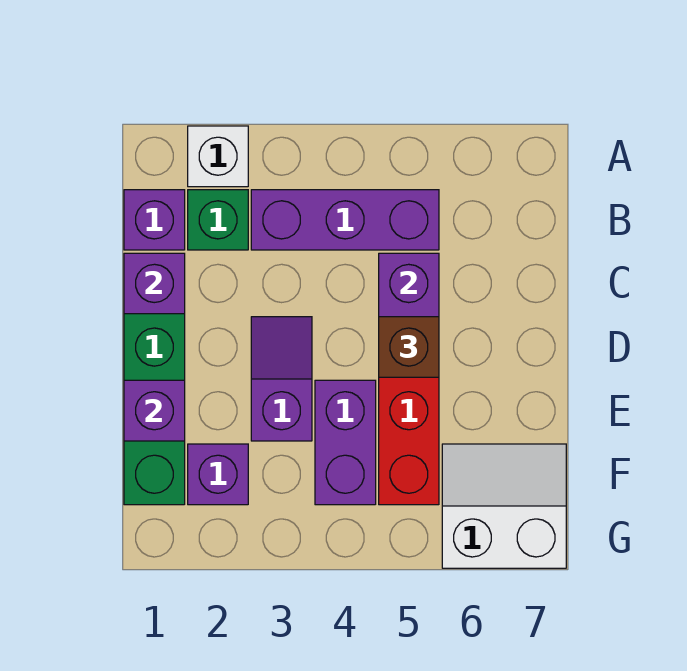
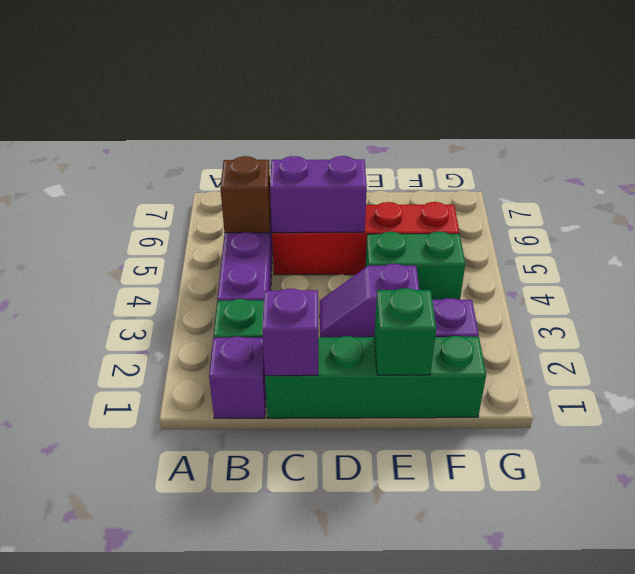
white brick A2 level 1 -> none
brown brick D5 level 3 -> brown brick B5 level 2
purple brick E1 level 2 -> green brick E1 level 2
purple brick E4:F4 level 1 -> green brick E4:F4 level 1
white slope F6:G7 level 1 top G -> none

